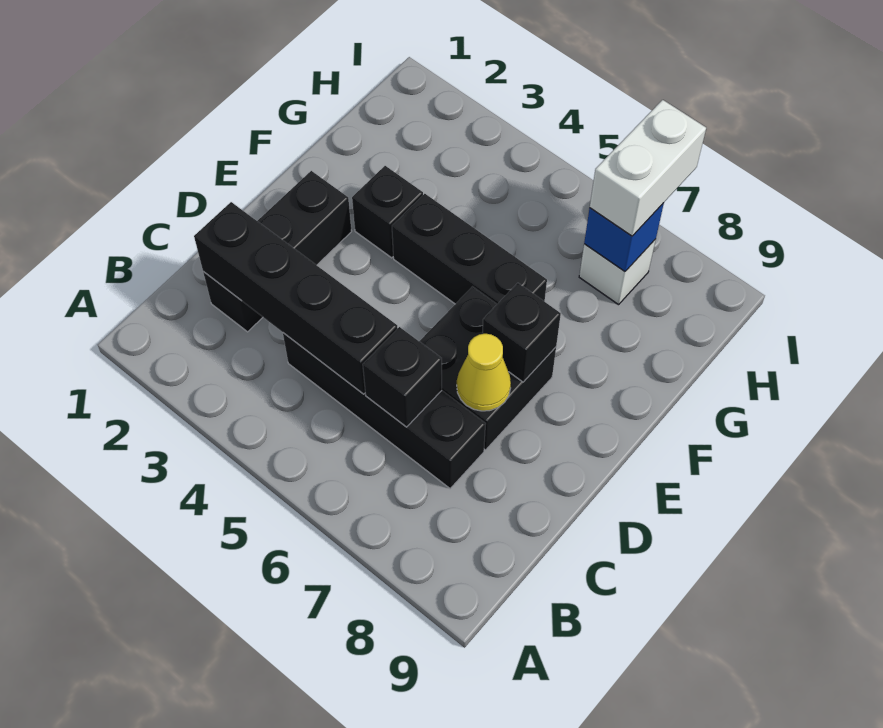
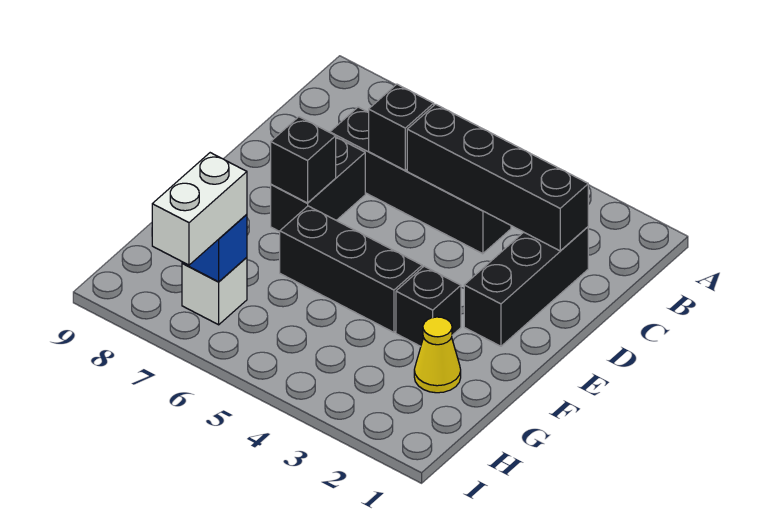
black brick D6:E7 level 1 -> black brick D7:E7 level 1
yellow cone D7 level 2 -> yellow cone G2 level 1

